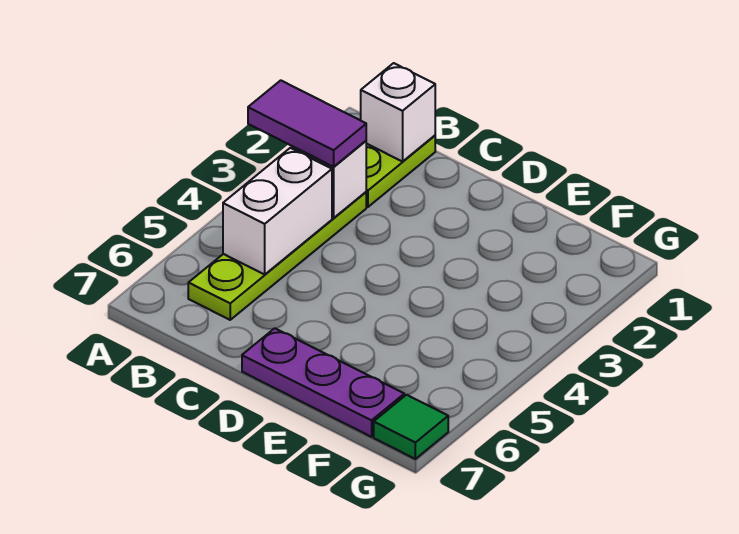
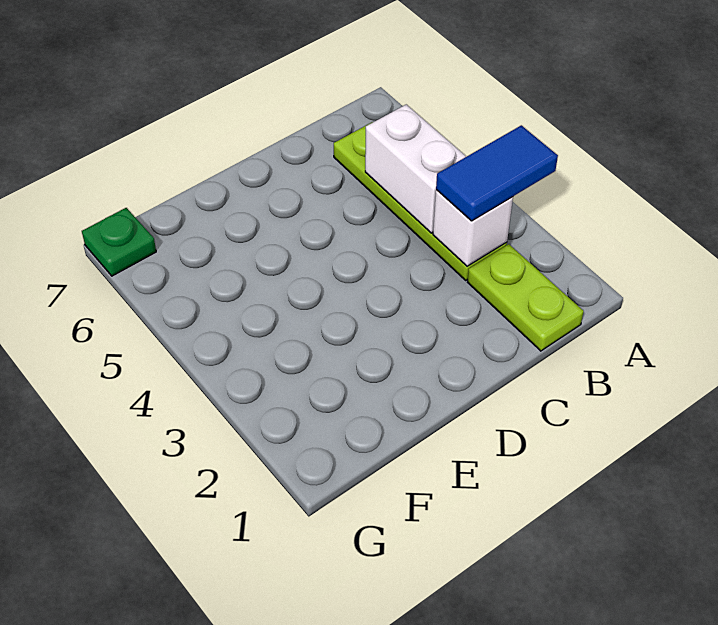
purple tile A3:B3 level 3 -> blue tile A3:B3 level 3
white brick B1 level 2 -> none
purple plate D7:F7 level 1 -> none
green tile G7 level 1 -> green plate G7 level 1

